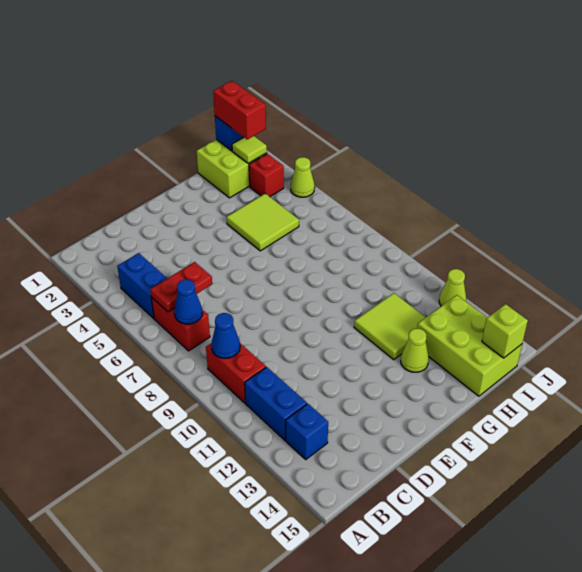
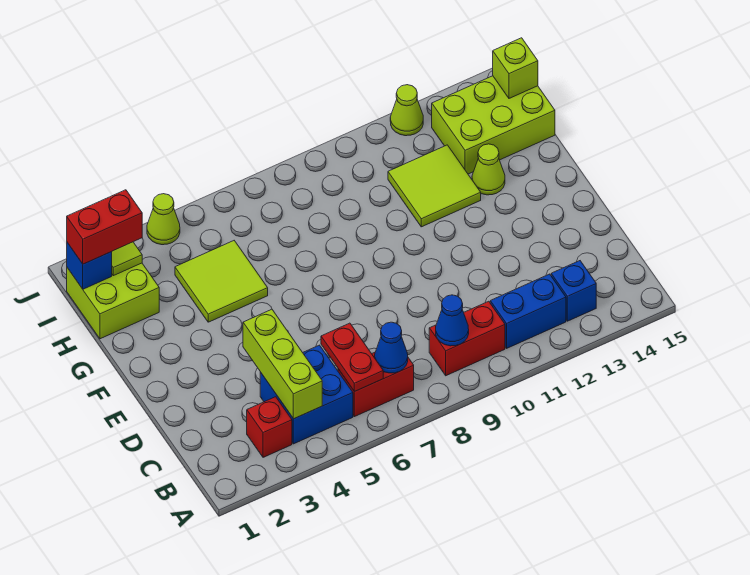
blue brick B4:B5 level 1 -> blue brick B4:C5 level 1
none -> lime brick B4:D4 level 2
red brick I3 level 1 -> red brick B3 level 1

